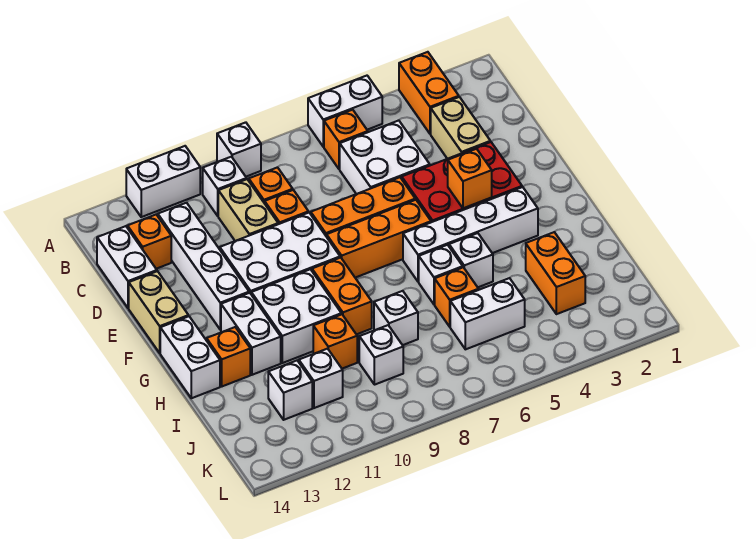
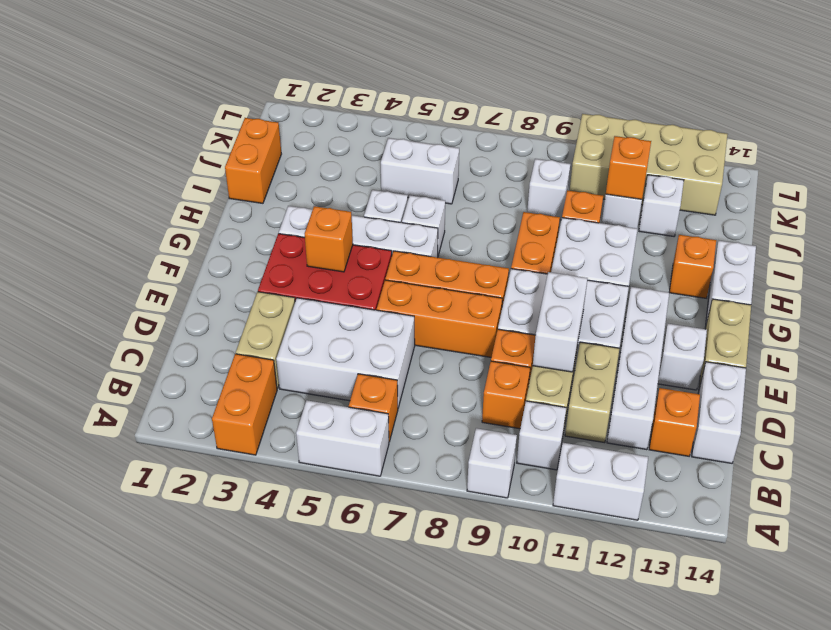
white brick C5:D6 level 1 -> white brick C4:D6 level 1
none -> tan brick C11:D11 level 1
white brick G12:H12 level 1 -> white brick D10:E10 level 2
orange brick I3:J3 level 1 -> orange brick I1:J1 level 1
orange brick I6 level 1 -> orange brick J11 level 2
white brick I8 level 1 -> white brick E13 level 1
none -> tan brick K10:L13 level 1

